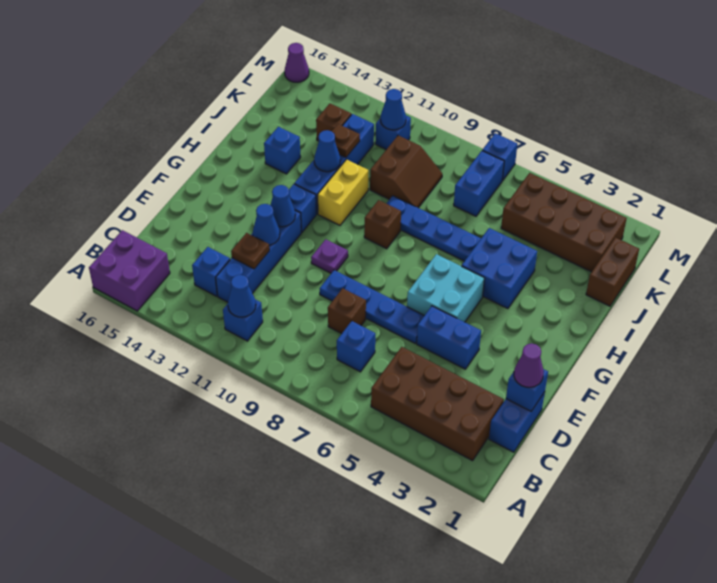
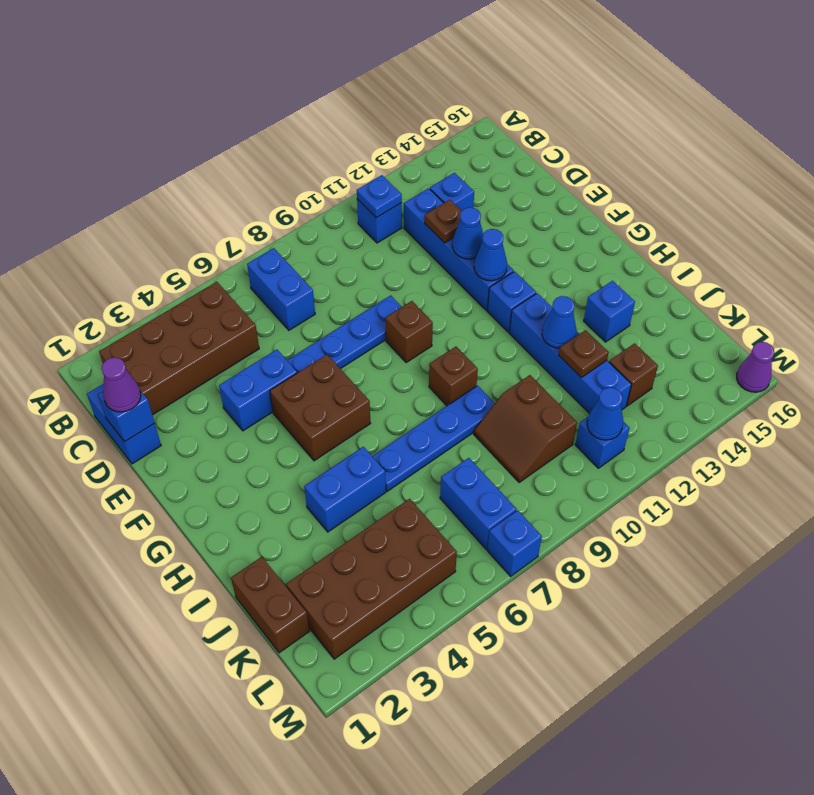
purple brick A15:B16 level 1 -> none
blue cone B11 level 2 -> blue plate B11 level 2
blue brick C7 level 1 -> blue brick B7:C7 level 1
brown brick D8 level 1 -> brown brick F9 level 1
cyan brick F5:G6 level 1 -> brown brick F5:G6 level 1
purple plate F10 level 1 -> none
blue brick H4:I5 level 1 -> blue brick I4:I5 level 1
yellow brick H11:I11 level 1 -> none

